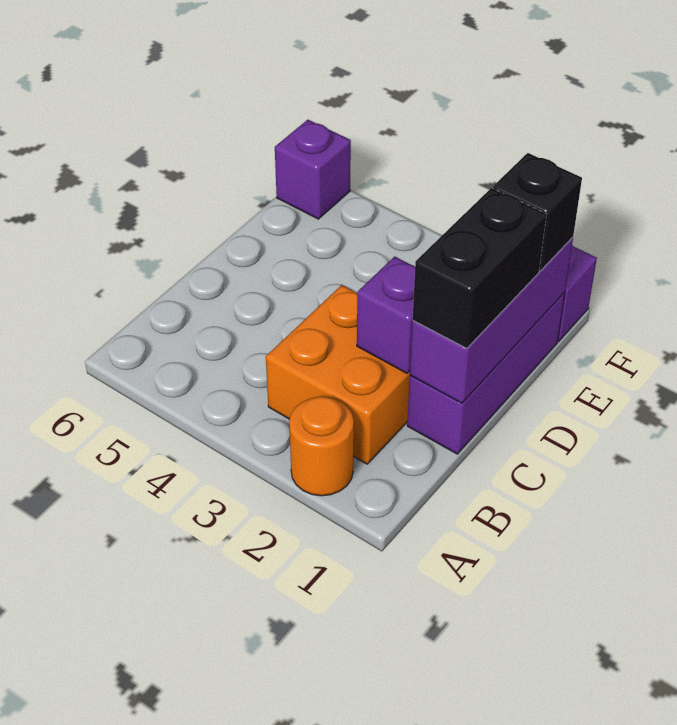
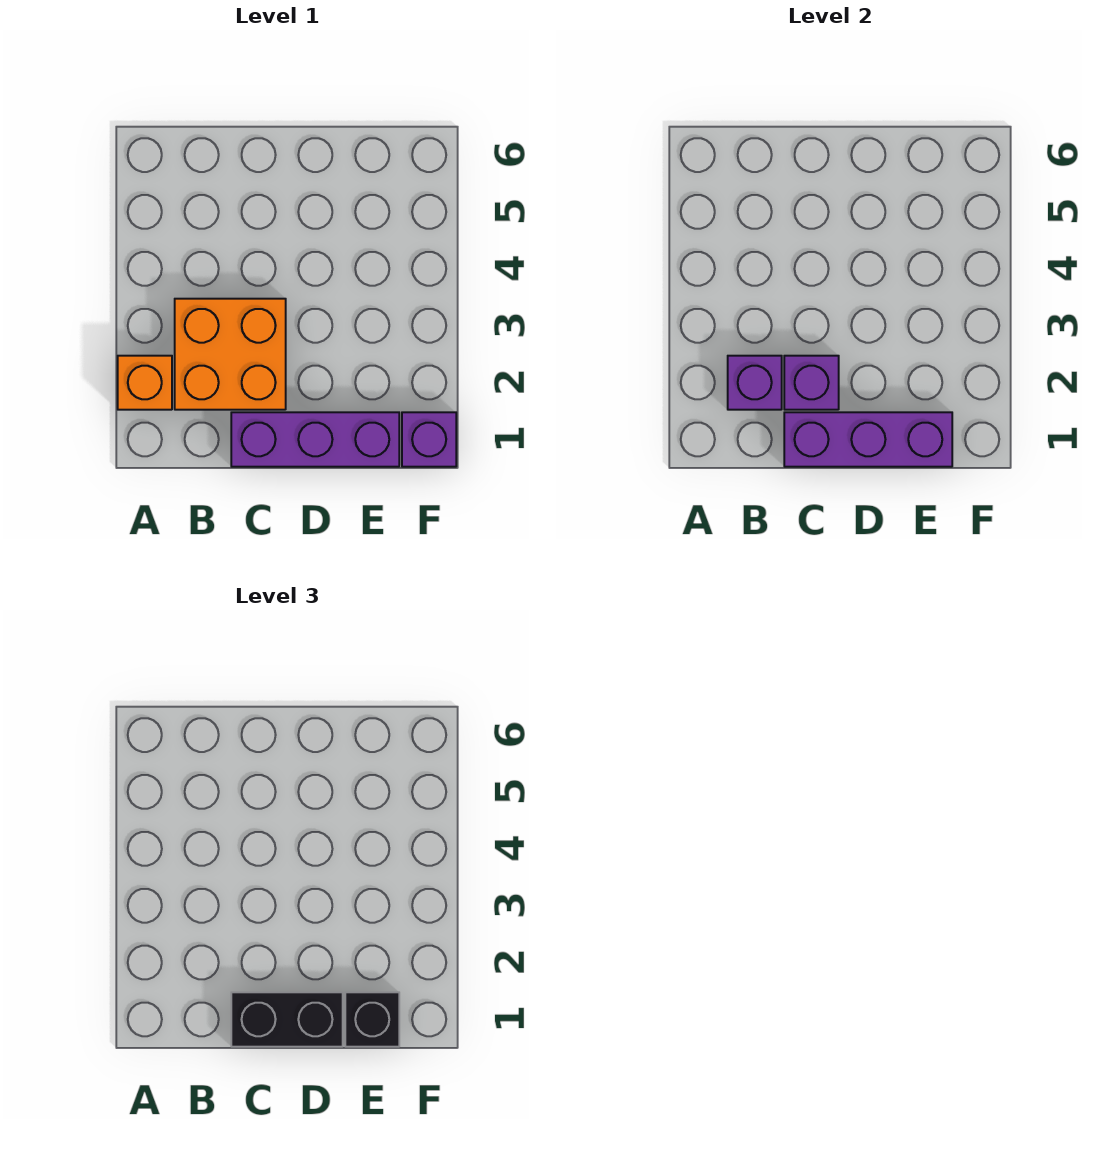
orange round brick A2 level 1 -> orange brick A2 level 1
purple brick F6 level 1 -> purple brick B2 level 2

